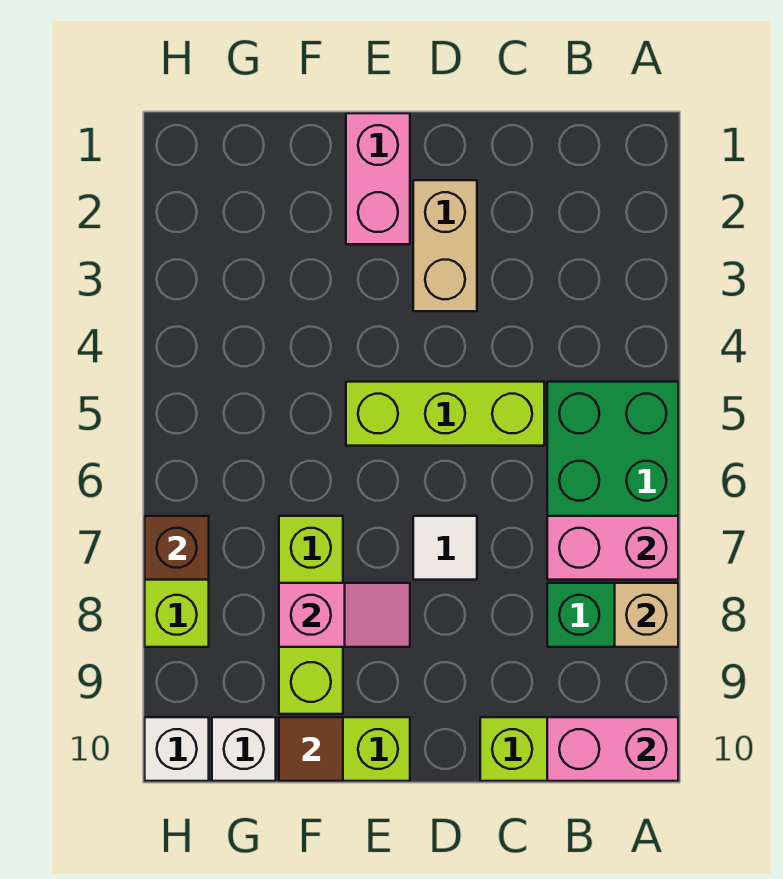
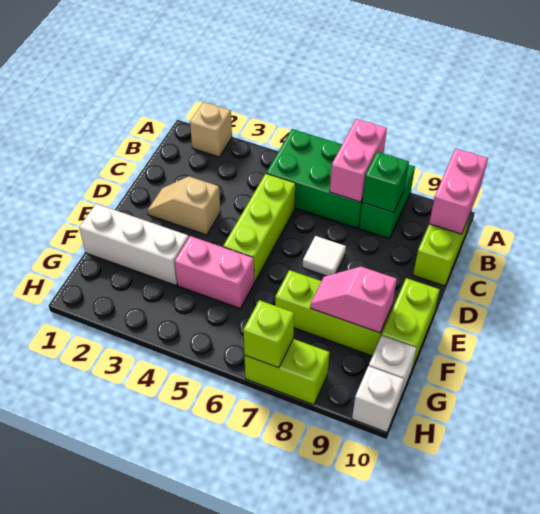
tan brick A8 level 2 -> tan brick A2 level 1
none -> green brick B8 level 2
tan brick D2:D3 level 1 -> tan slope D2:D3 level 1 top 3
pink brick E1:E2 level 1 -> pink brick F4:F5 level 1
pink slope E8:F8 level 2 top F -> pink slope F8:F9 level 2 top 9
none -> white brick F1:F3 level 1
brown tile F10 level 2 -> none
brown brick H7 level 2 -> lime brick H7 level 2

